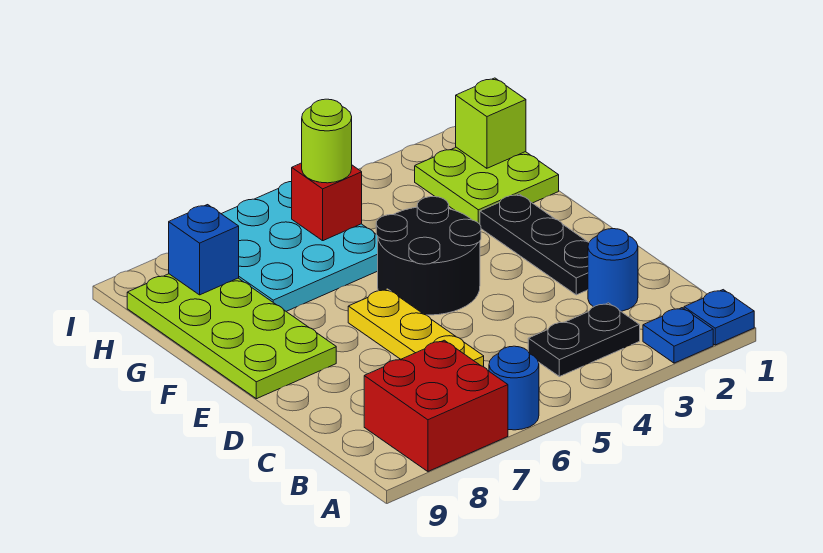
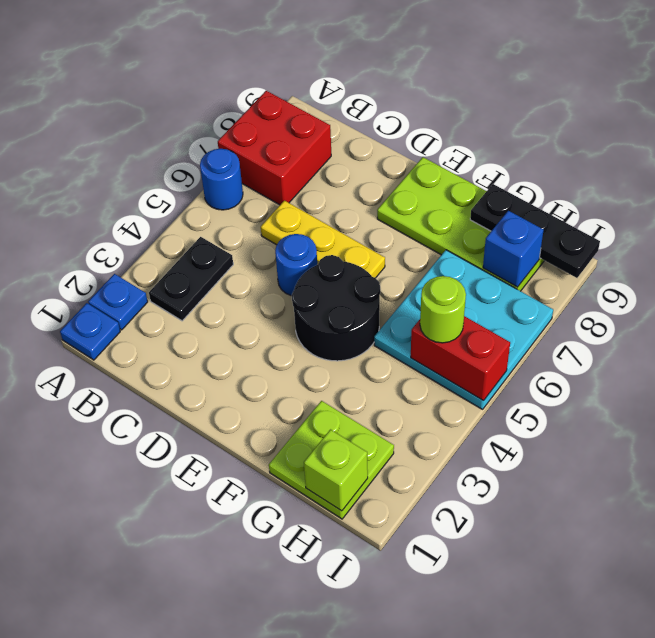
blue round brick C2 level 1 -> blue round brick D5 level 1
black plate D2:F2 level 1 -> black plate G9:I9 level 2
red brick H5 level 2 -> red brick H5:I5 level 2

